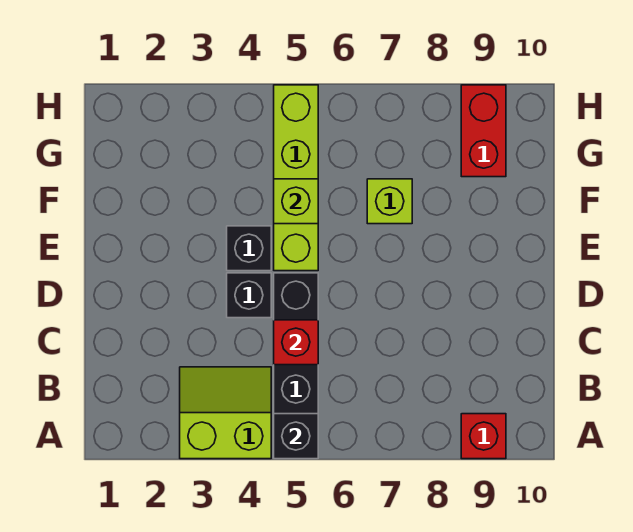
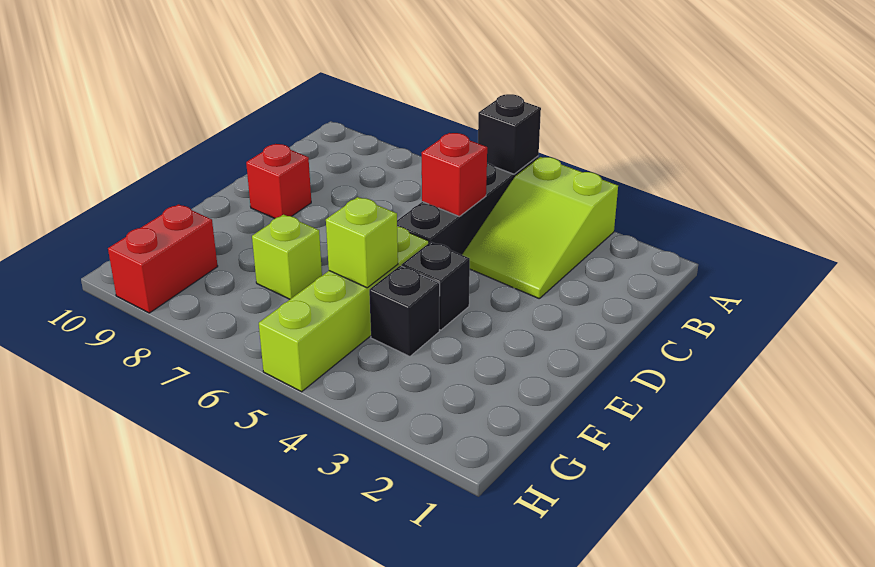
lime slope A3:B4 level 1 top A -> lime slope A3:C4 level 1 top A
red brick A9 level 1 -> red brick D9 level 1
black brick D4 level 1 -> black brick F4 level 1

